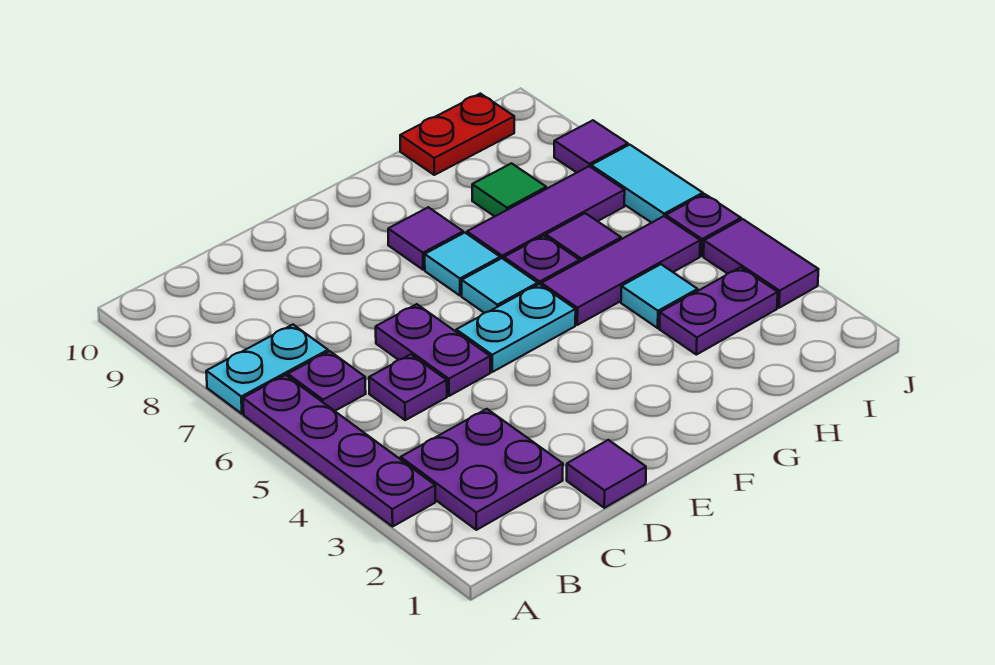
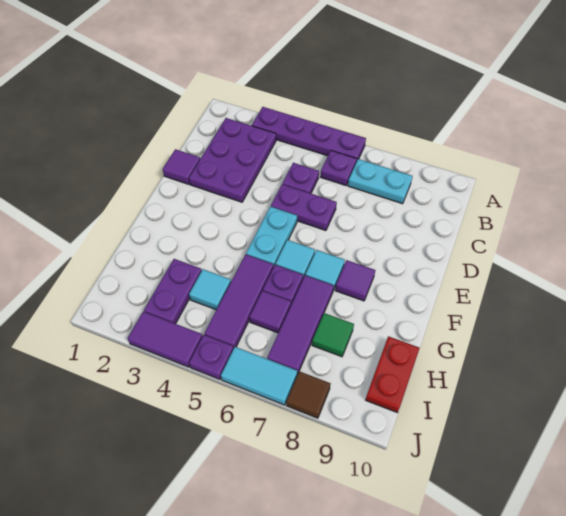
cyan plate A7:B7 level 1 -> cyan plate B7:B8 level 1
purple plate B2:C3 level 1 -> purple plate B2:D3 level 1
purple tile J8 level 1 -> brown tile J8 level 1

